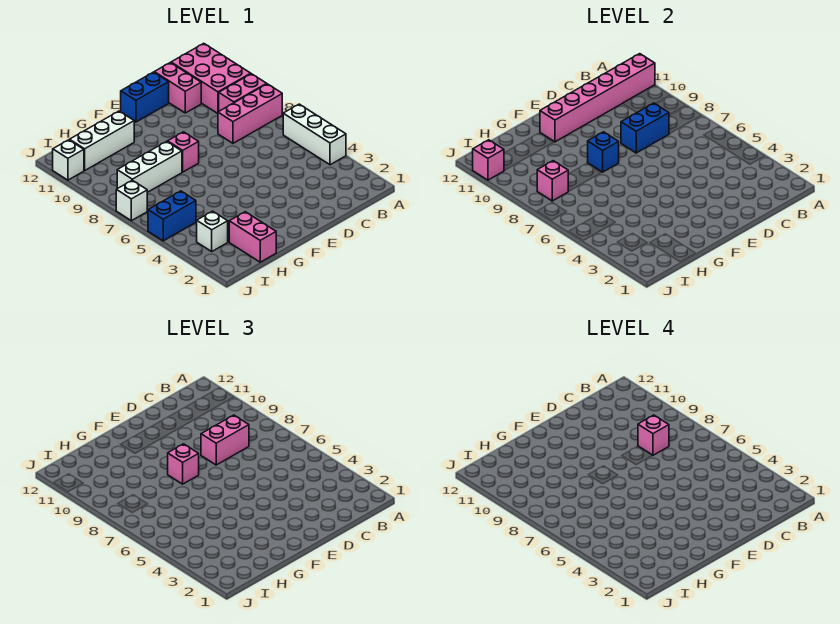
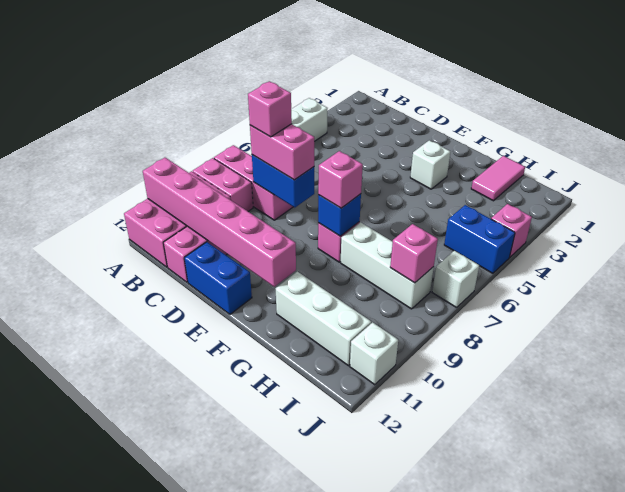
pink brick H1:H2 level 1 -> pink tile H1:H2 level 1
white brick I3 level 1 -> white brick F3 level 1
pink brick J11 level 2 -> pink brick J4 level 1

